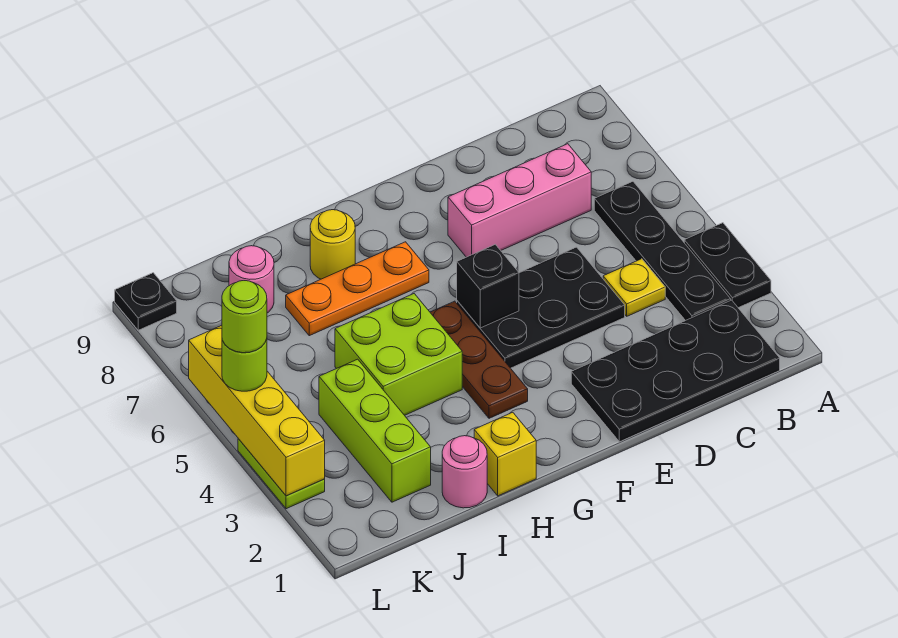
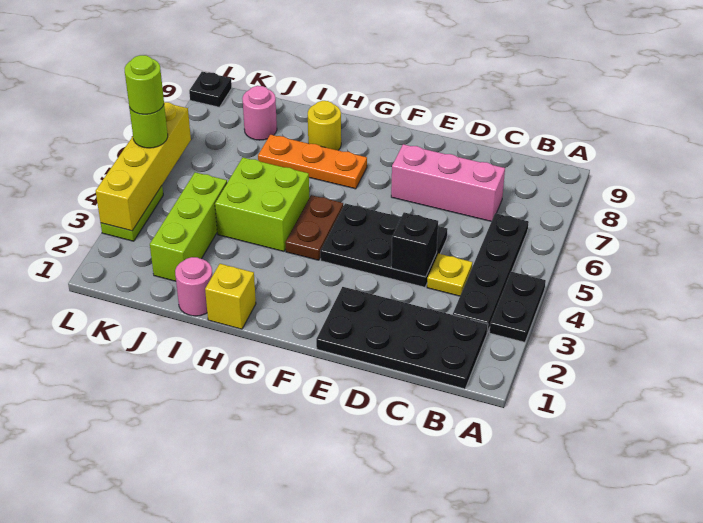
black brick F5 level 2 -> black brick D4 level 2
brown plate G3:G5 level 1 -> brown plate G4:G5 level 1

